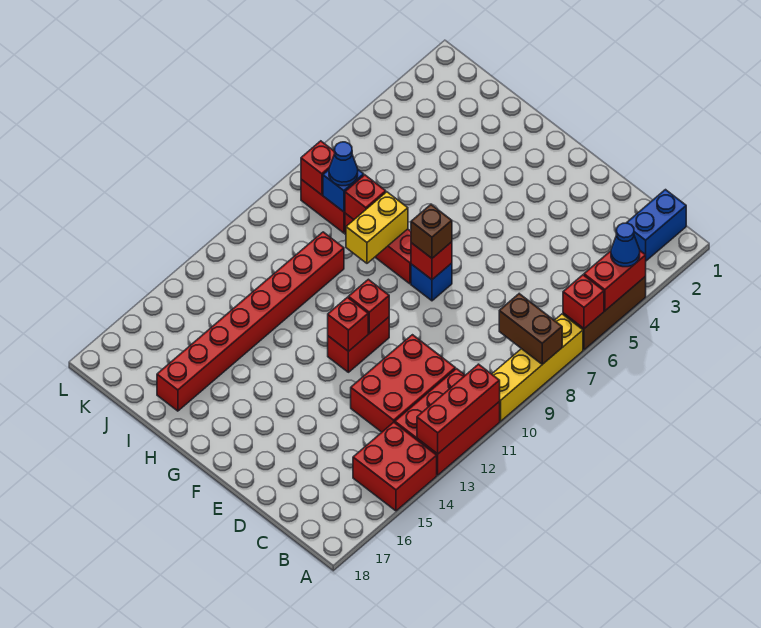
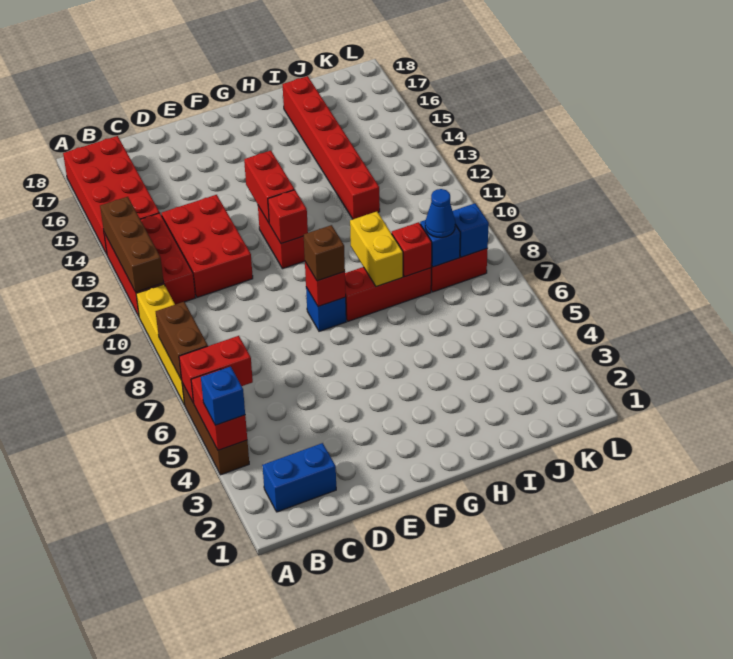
blue cone A4 level 3 -> blue brick A4 level 3
red brick A6 level 2 -> red brick A6:B6 level 2
brown brick A8:B8 level 2 -> brown brick A7:A8 level 2
red brick A11:A13 level 2 -> brown brick A11:A13 level 2
red brick A14:B15 level 1 -> red brick A14:B17 level 1
blue brick B1:B2 level 1 -> blue brick B2:C2 level 1
red brick F12 level 2 -> red brick F12:F13 level 2
red brick I10:I17 level 1 -> red brick I12:I17 level 1
red brick K8 level 2 -> blue brick K8 level 2

